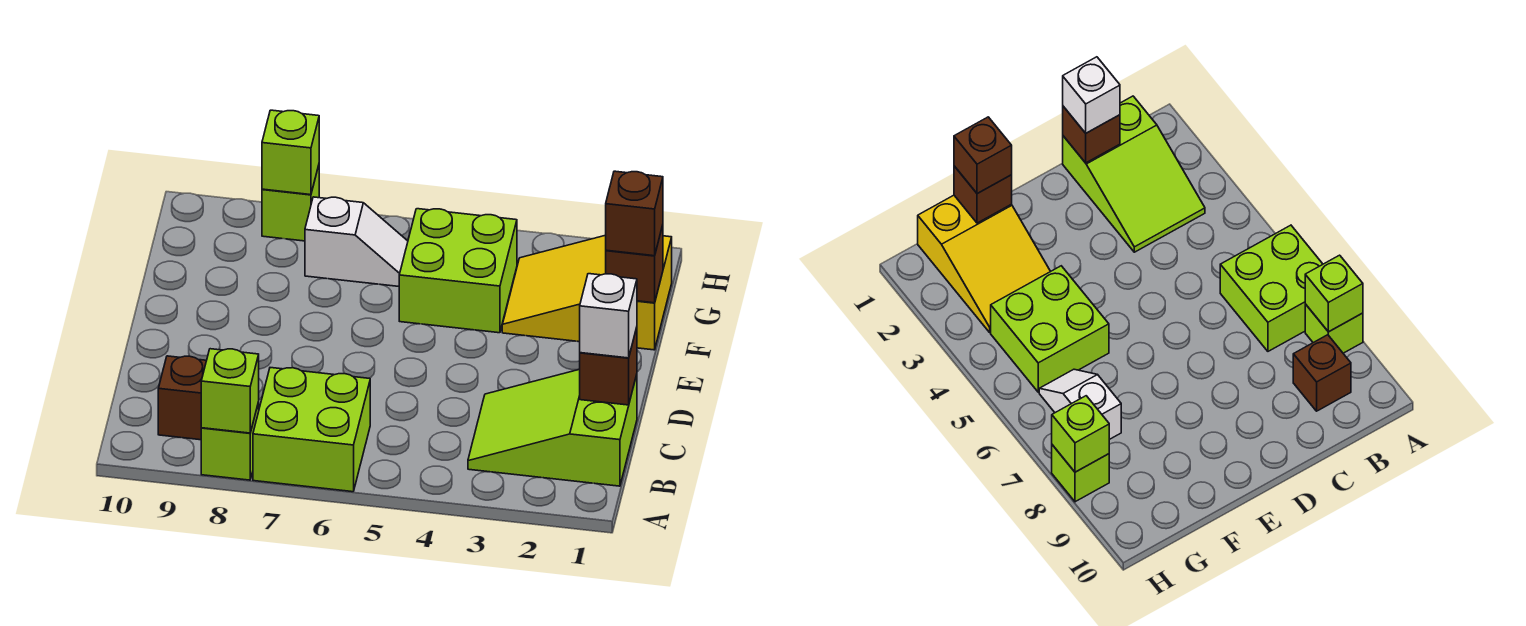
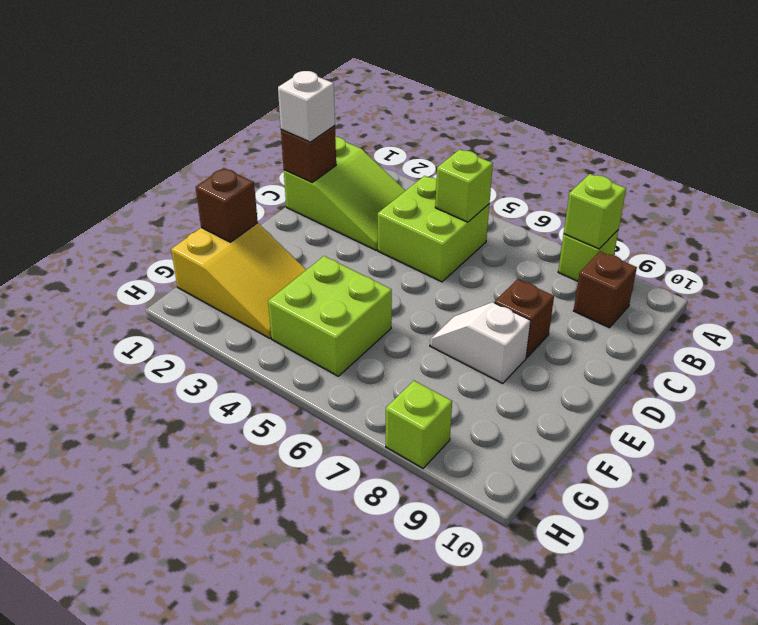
lime brick A6:B7 level 1 -> lime brick B4:C5 level 1
brown brick F1 level 3 -> brown brick D8 level 1
white slope G6:G7 level 1 top 7 -> white slope E7:E8 level 1 top 8
lime brick H8 level 2 -> lime brick B5 level 2

